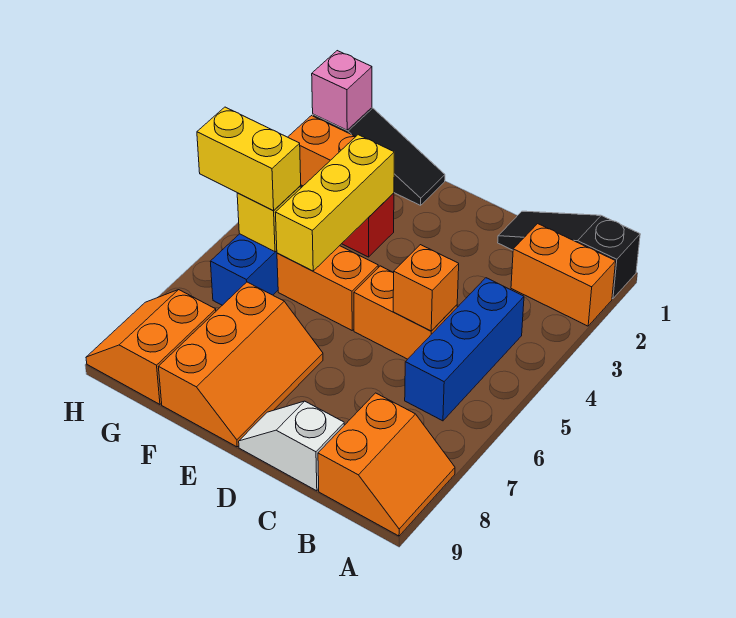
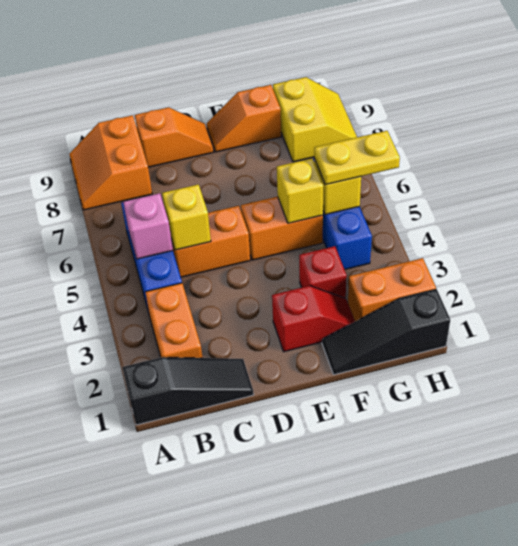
orange brick A2:B2 level 1 -> orange brick B2:B3 level 1
orange brick C5 level 2 -> yellow brick C5 level 2
white slope C9:D9 level 1 top C -> orange slope C9:D9 level 1 top C
none -> red slope E2:F2 level 1 top E
orange slope E7:F9 level 1 top F -> orange slope E9:F9 level 1 top F
yellow brick F3:F5 level 2 -> yellow brick F5 level 2
yellow brick G5:H5 level 3 -> yellow plate G5:H5 level 3
orange slope G8:H9 level 1 top G -> yellow slope G8:H9 level 1 top G
pink brick H1 level 2 -> pink brick B5 level 2

